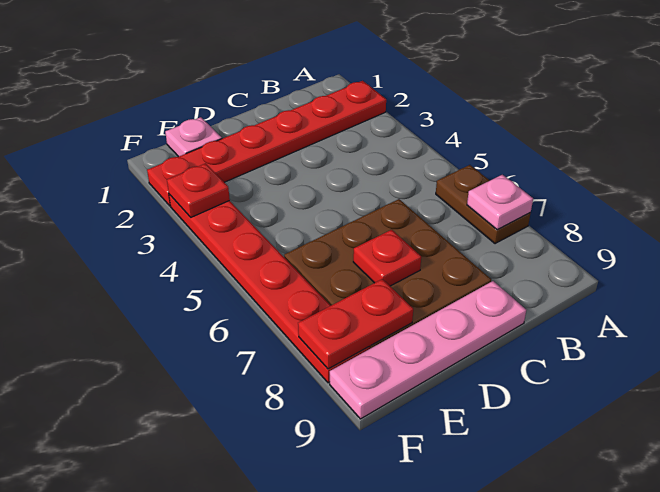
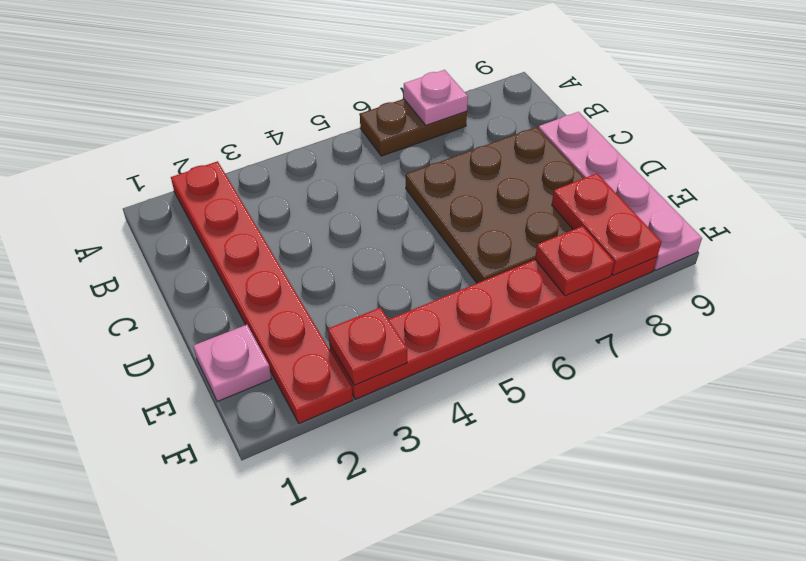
red plate D7 level 2 -> red plate F7 level 2

